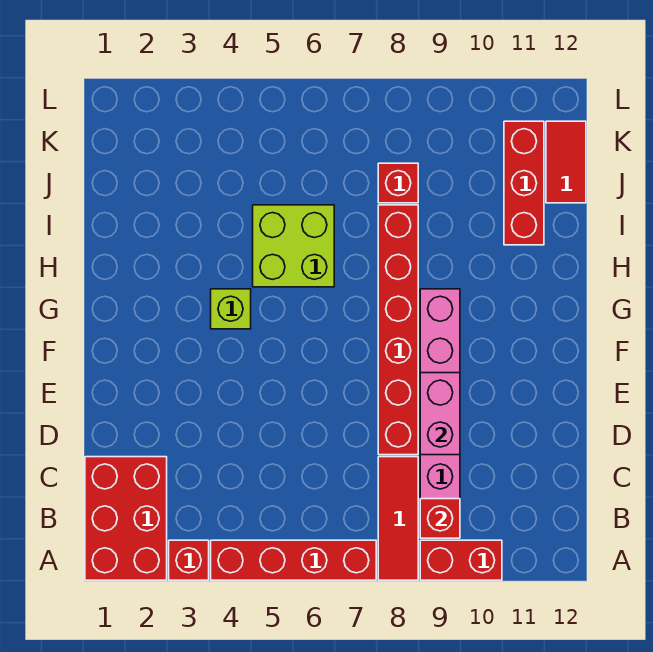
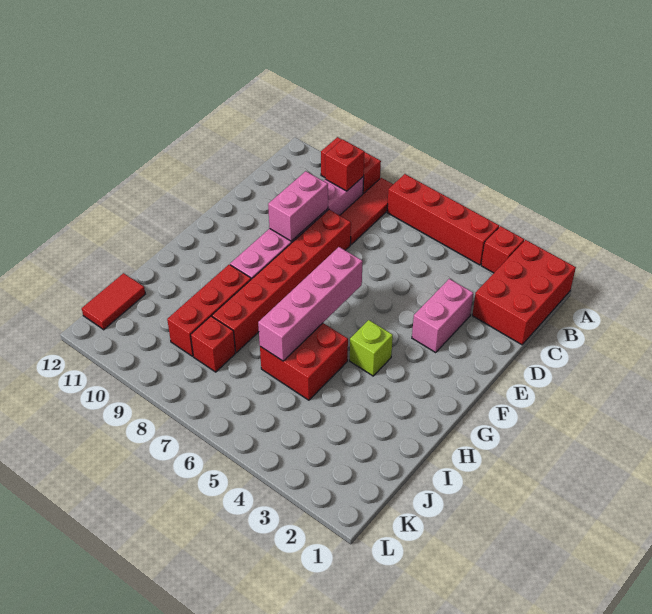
none -> pink brick D3:E3 level 1
none -> pink brick F6:I6 level 2
lime brick H5:I6 level 1 -> red brick H5:I6 level 1
red brick I11:K11 level 1 -> red brick H9:J9 level 1

